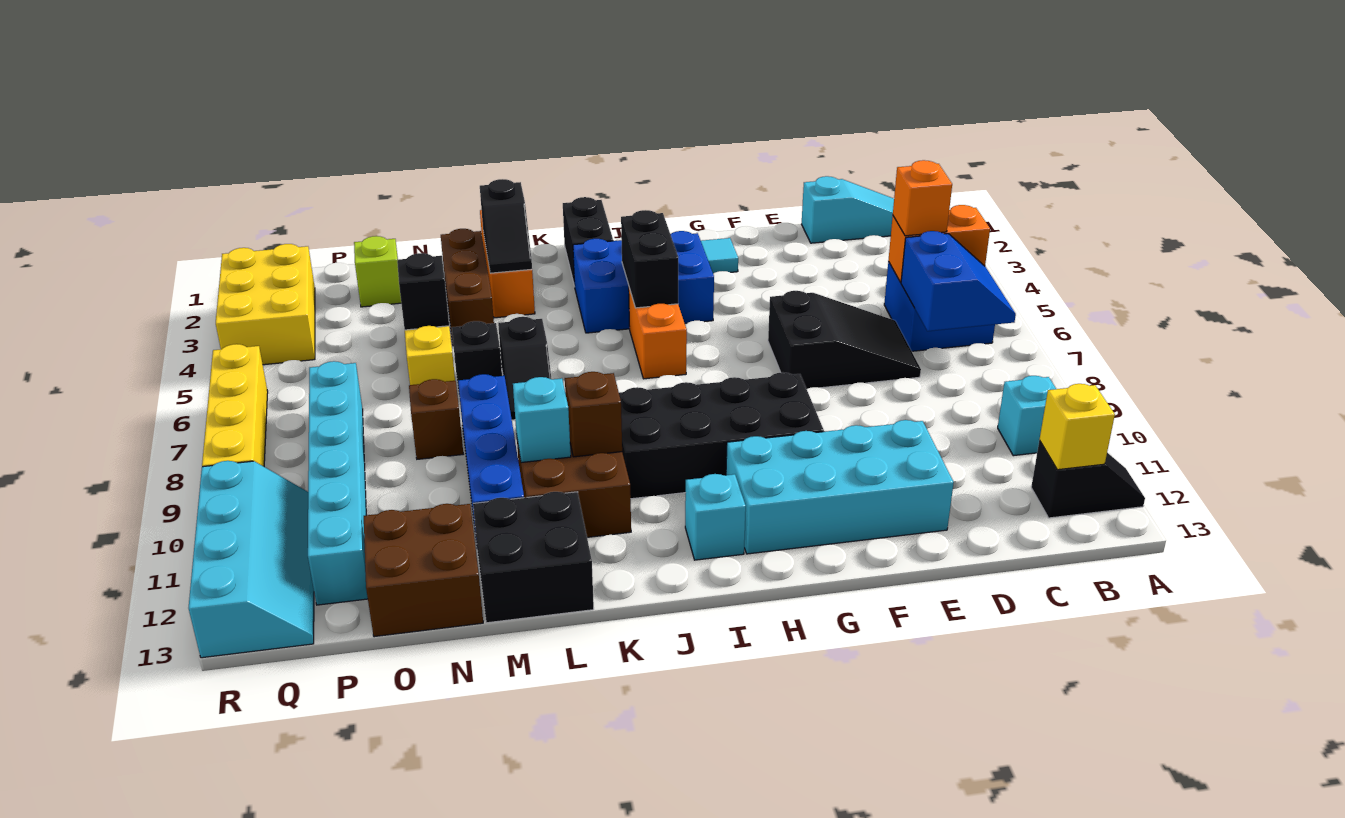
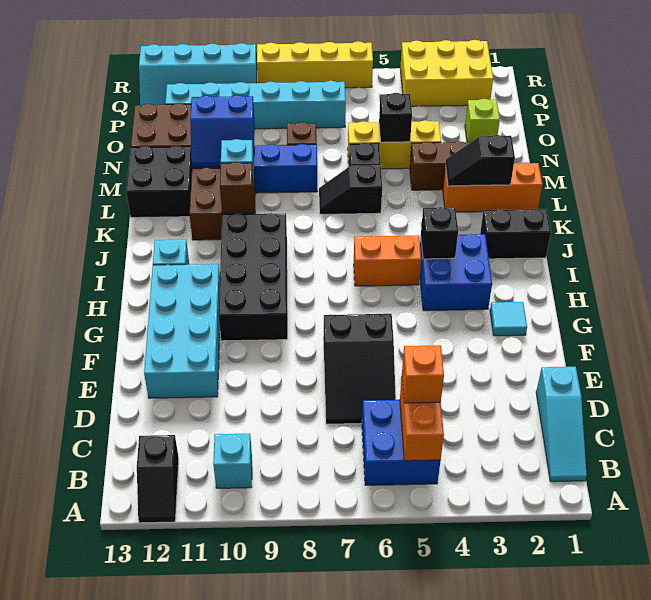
blue slope B6:C7 level 2 top C -> blue slope M10:N11 level 2 top N
yellow brick B12 level 2 -> none
blue brick H3:J4 level 1 -> blue brick H3:I4 level 1
black brick I4:I5 level 2 -> black brick I4 level 2

